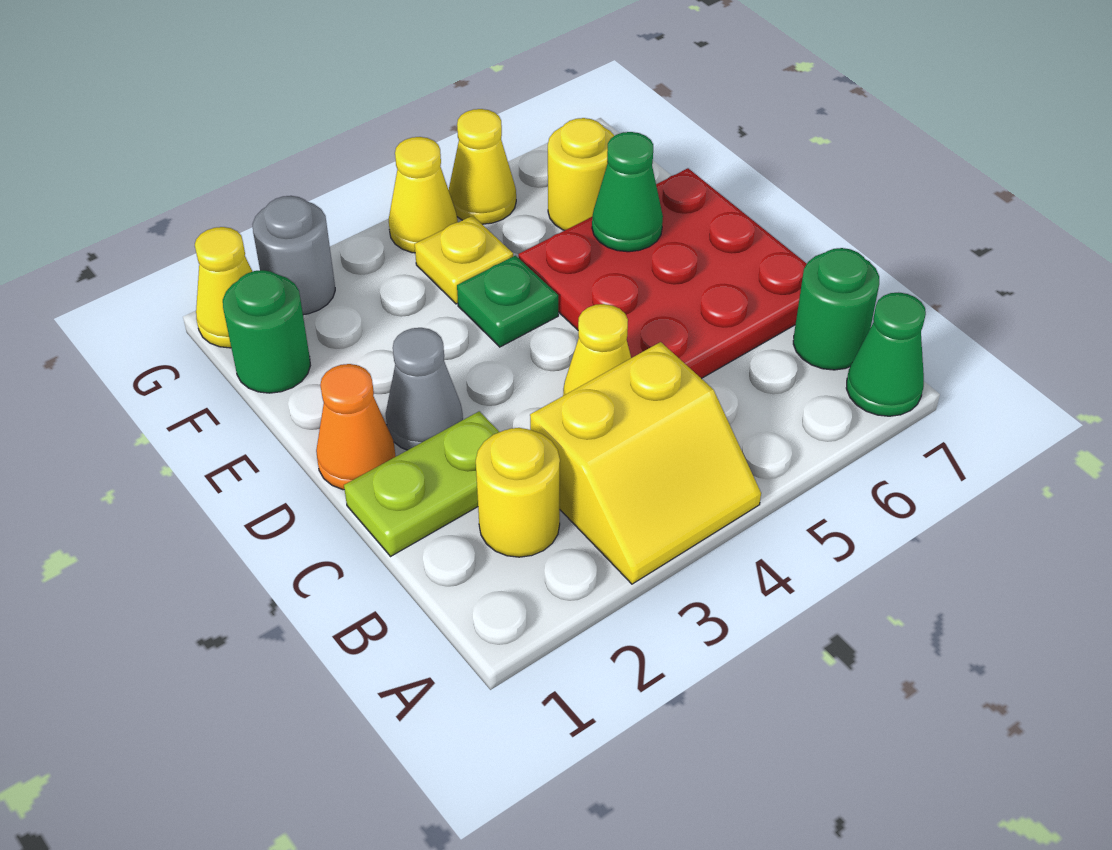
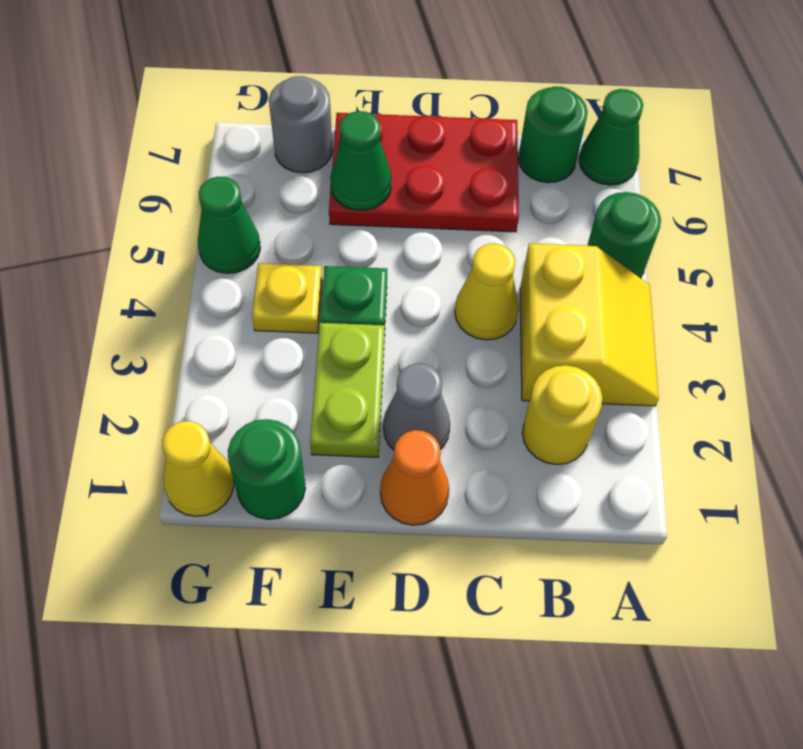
none -> green round brick A5 level 1
lime plate C1:C2 level 1 -> lime plate E2:E3 level 1
red plate C5:E7 level 1 -> red plate C6:E7 level 1
yellow round brick F6 level 1 -> none
grey round brick G2 level 1 -> grey round brick F7 level 1
yellow cone G4 level 1 -> none
yellow cone G5 level 1 -> green cone G5 level 1

